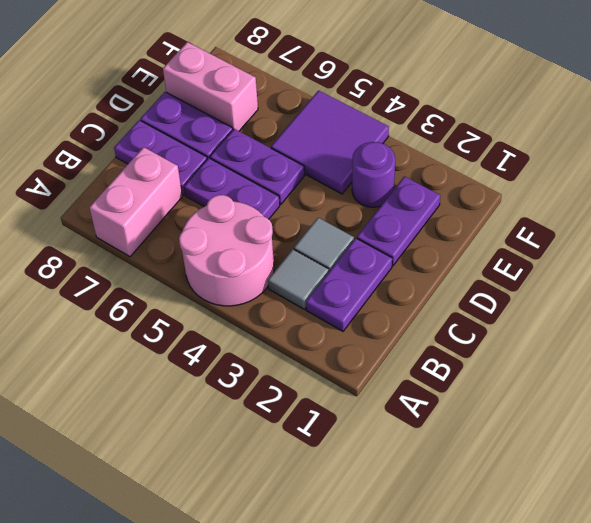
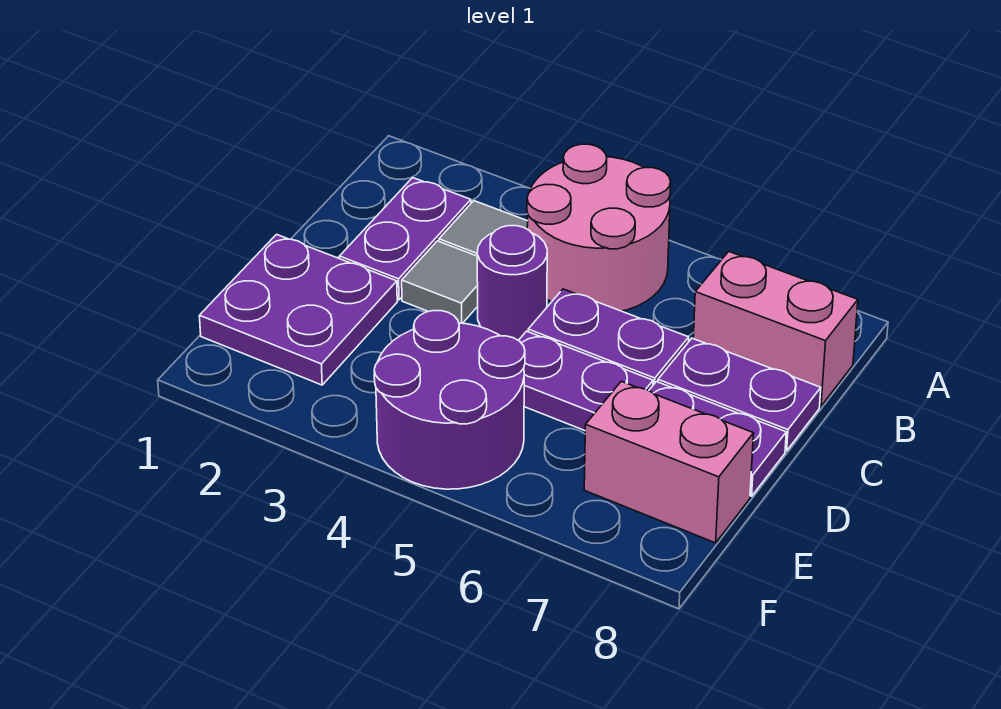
pink brick A7:B7 level 1 -> pink brick B7:B8 level 1
purple plate D2:E2 level 1 -> purple plate D1:E2 level 1
purple round brick E3 level 1 -> purple round brick C4 level 1
purple tile E4:F5 level 1 -> purple round brick E4:F5 level 1

